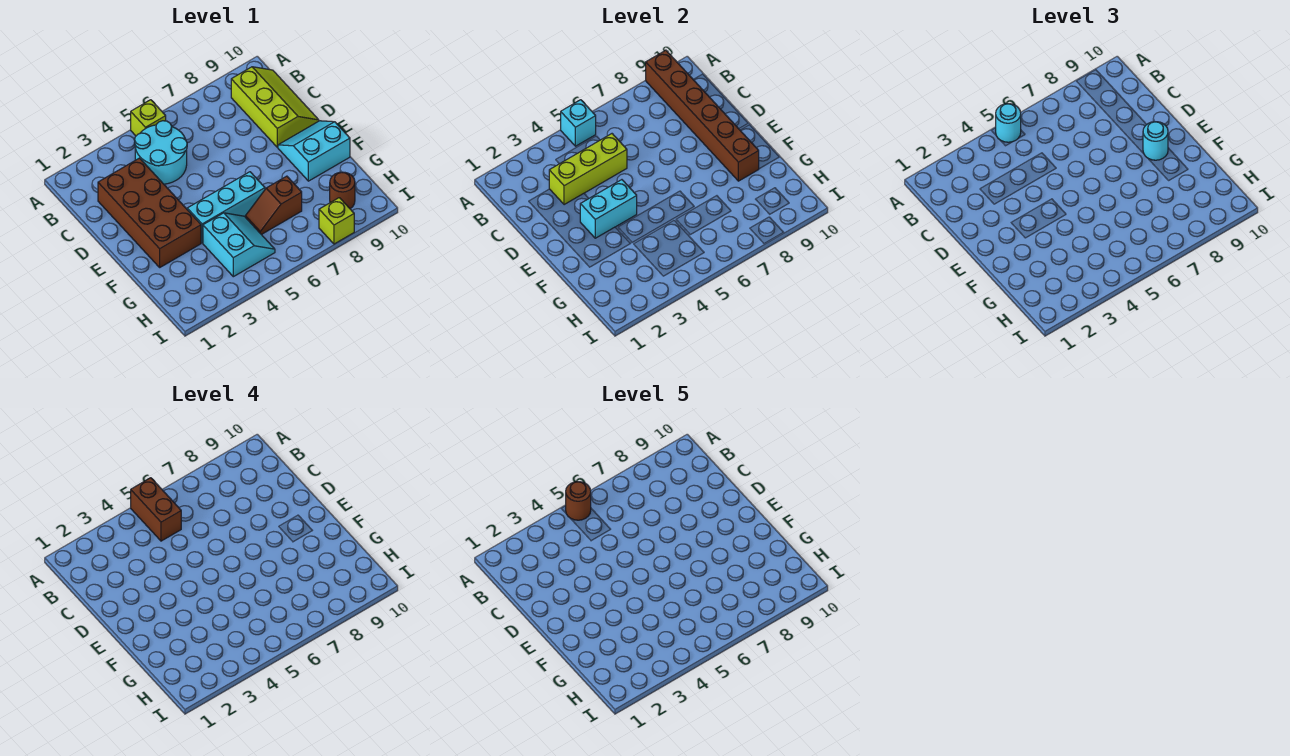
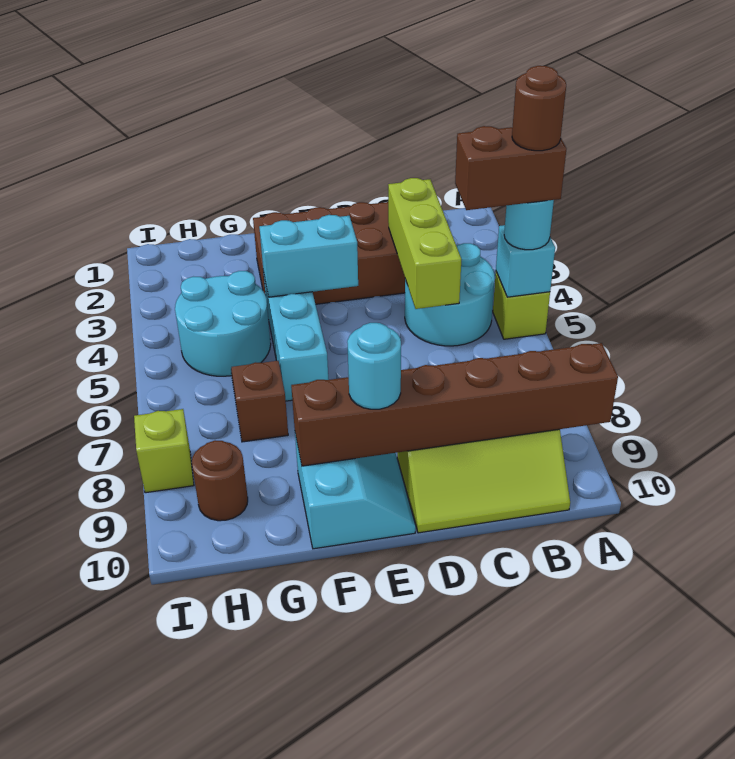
cyan brick E3:E4 level 2 -> cyan brick E4:F4 level 2
cyan slope G4:H5 level 1 top 4 -> cyan round brick G4:H5 level 1

